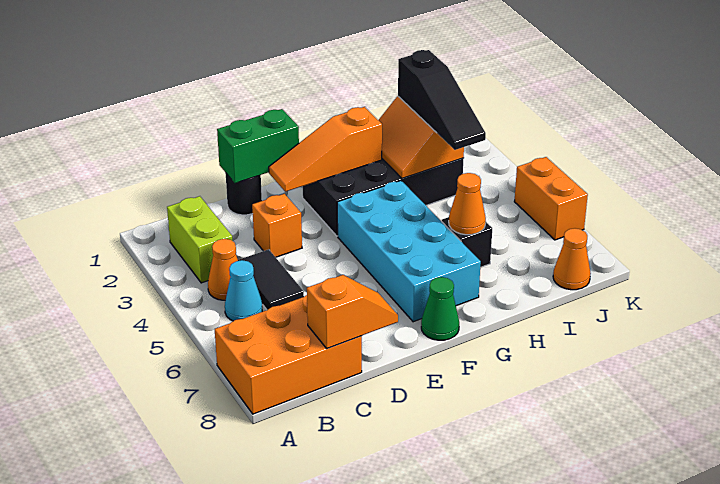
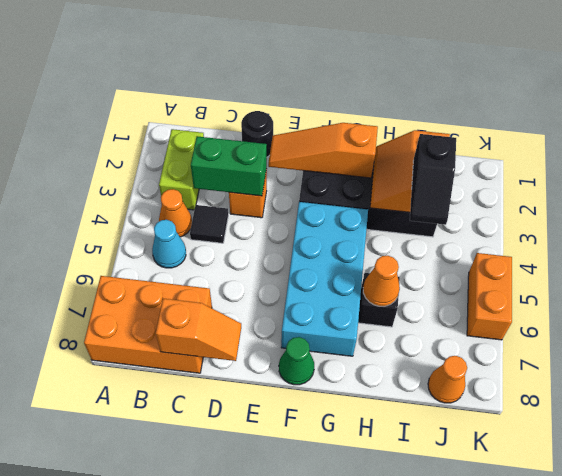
black tile C4:C5 level 1 -> black tile C4 level 1
green brick D1:E1 level 2 -> green brick C3:D3 level 2
black slope I2:I4 level 3 top 2 -> black slope I3:I4 level 3 top 3

